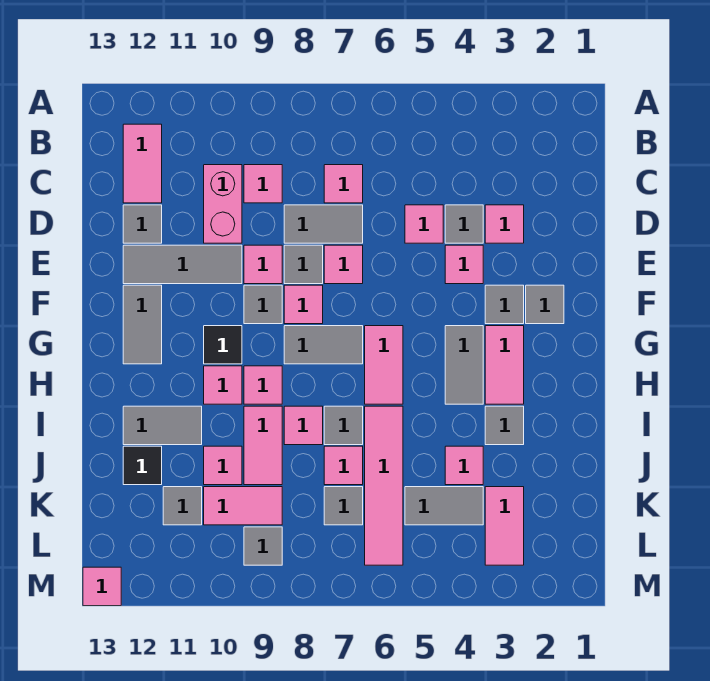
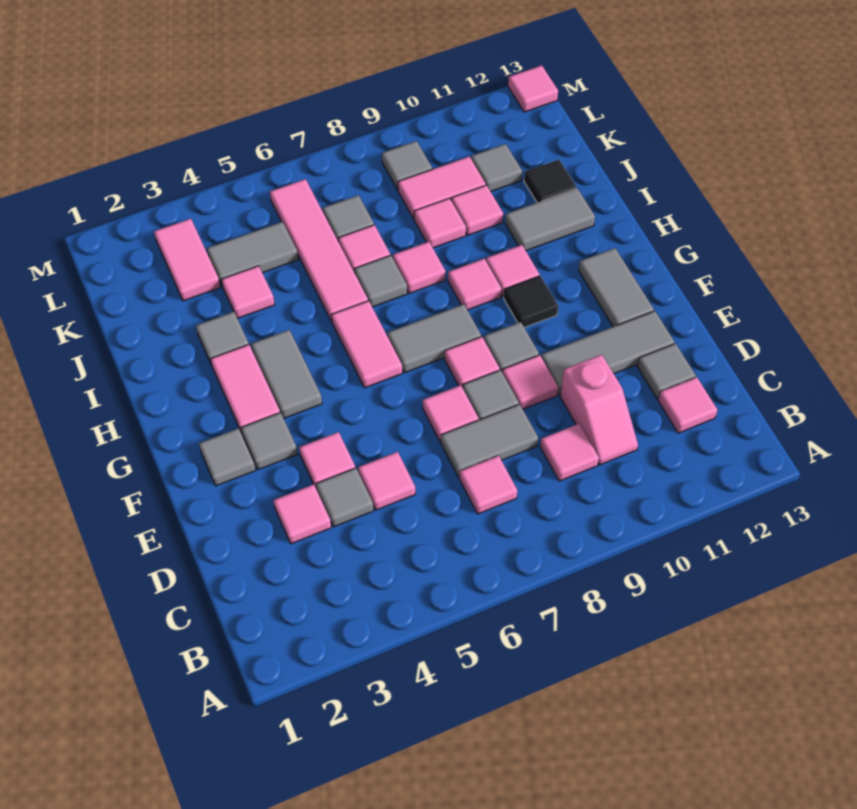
pink tile B12:C12 level 1 -> pink tile C12 level 1
pink brick C10:D10 level 1 -> pink slope C10:D10 level 1 top D
pink tile I9:J9 level 1 -> pink tile J9 level 1

